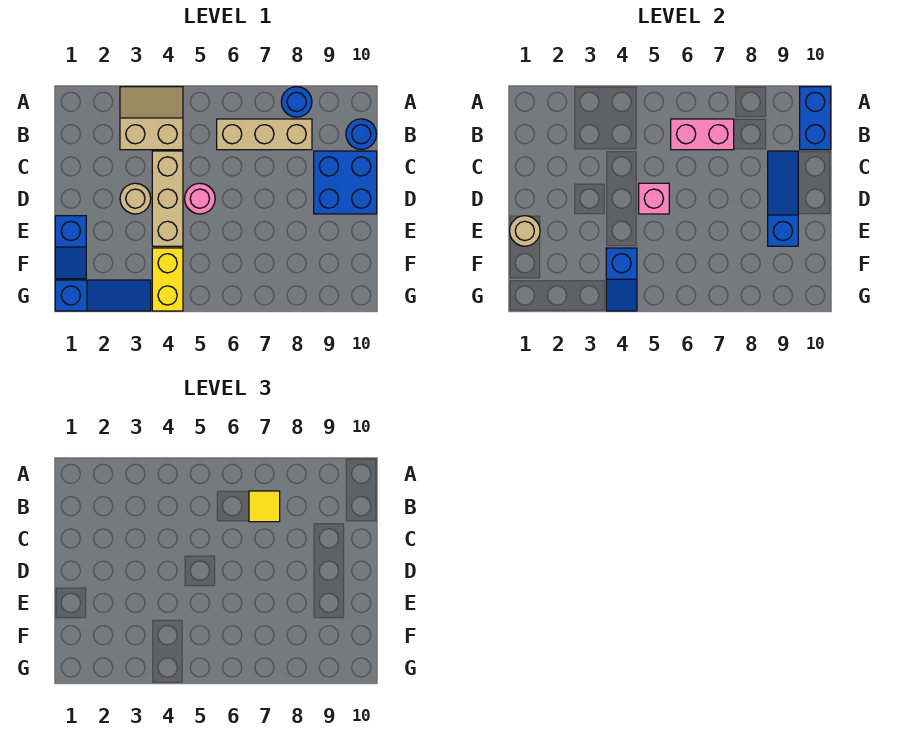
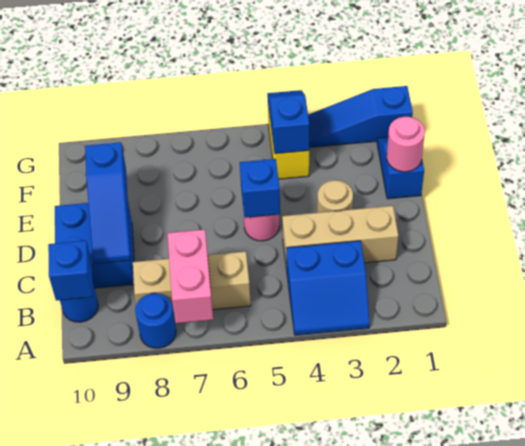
tan slope A3:B4 level 1 top B -> blue slope A3:B4 level 1 top B
blue brick A10:B10 level 2 -> blue brick B10 level 2
pink brick B6:B7 level 2 -> pink brick A7:B7 level 2
yellow tile B7 level 3 -> none
tan brick C4:E4 level 1 -> tan brick C2:C4 level 1
pink brick D5 level 2 -> blue brick D5 level 2
tan round brick E1 level 2 -> pink round brick E1 level 2

